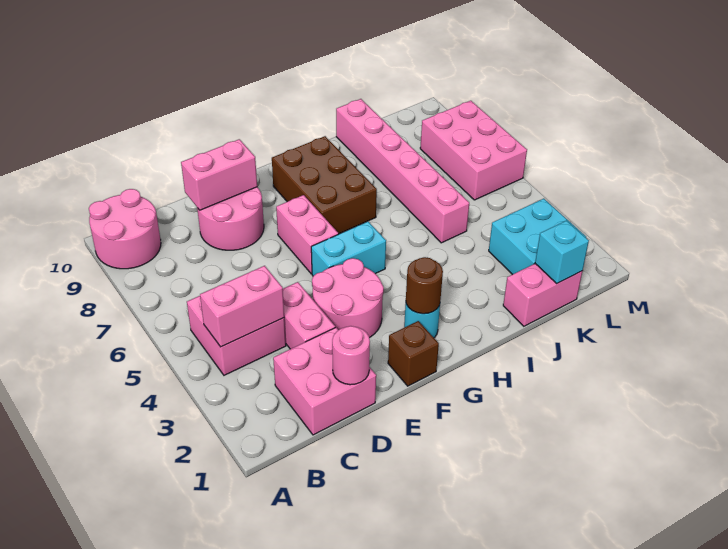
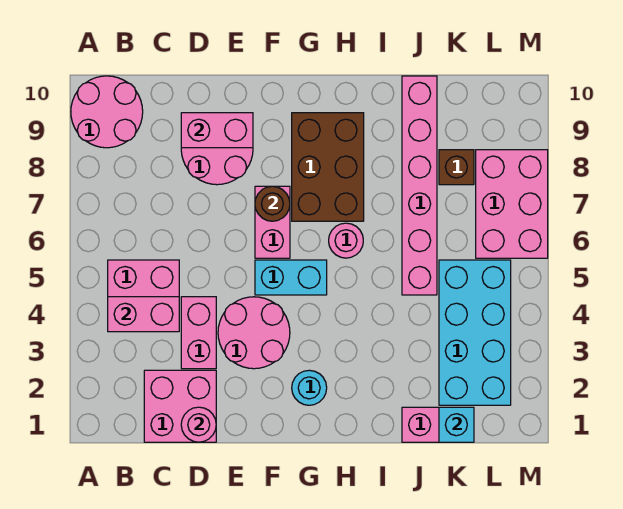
brown brick F1 level 1 -> brown brick K8 level 1
brown round brick G2 level 2 -> brown round brick F7 level 2
none -> pink round brick H6 level 1
cyan brick K2:L3 level 1 -> cyan brick K2:L5 level 1

